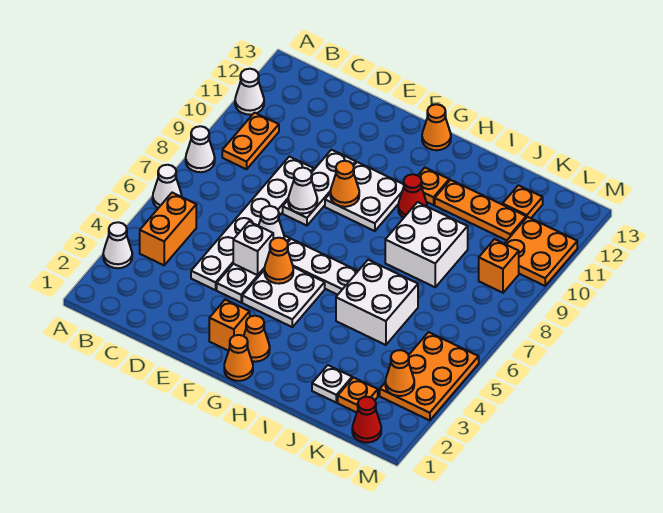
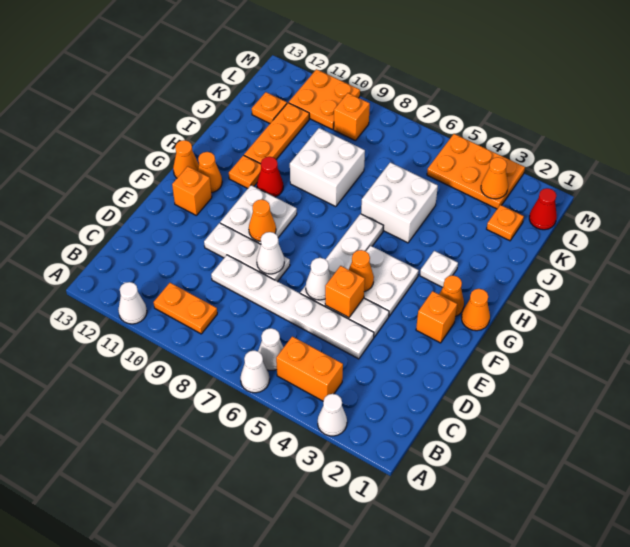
white cone A8 level 1 -> white cone B6 level 1
white brick E5 level 2 -> orange brick E5 level 2
none -> orange brick F12 level 1
none -> orange cone G12 level 1
white plate J2 level 1 -> white plate H3 level 1

